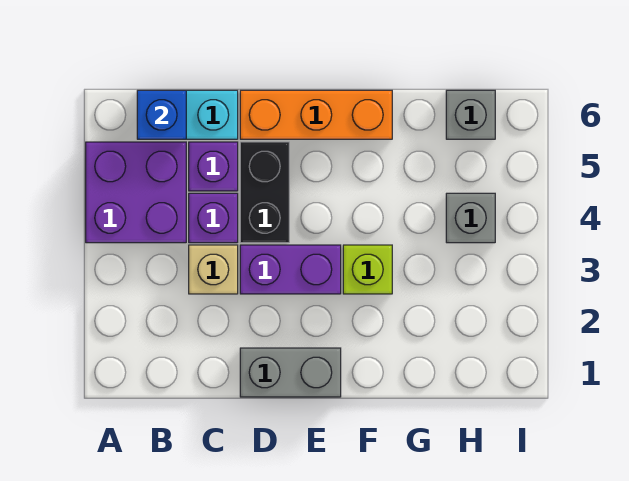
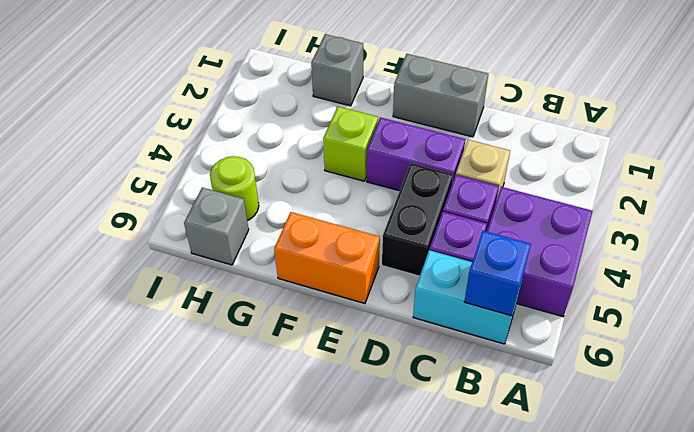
orange brick D6:F6 level 1 -> orange brick E6:F6 level 1
grey brick H4 level 1 -> grey brick G1 level 1
none -> lime round brick H5 level 1

